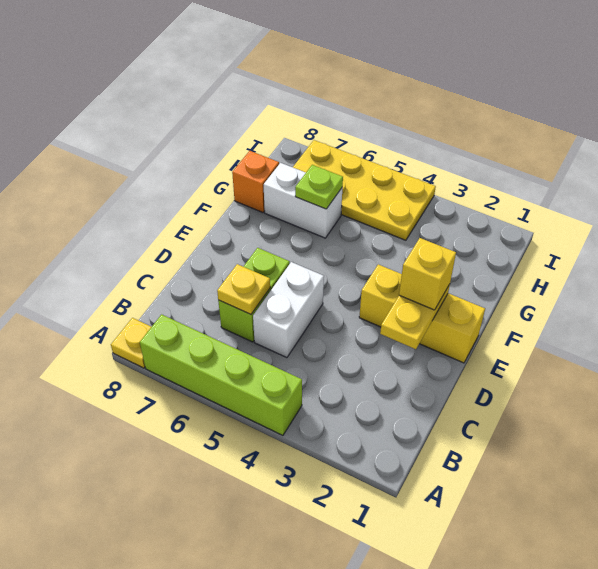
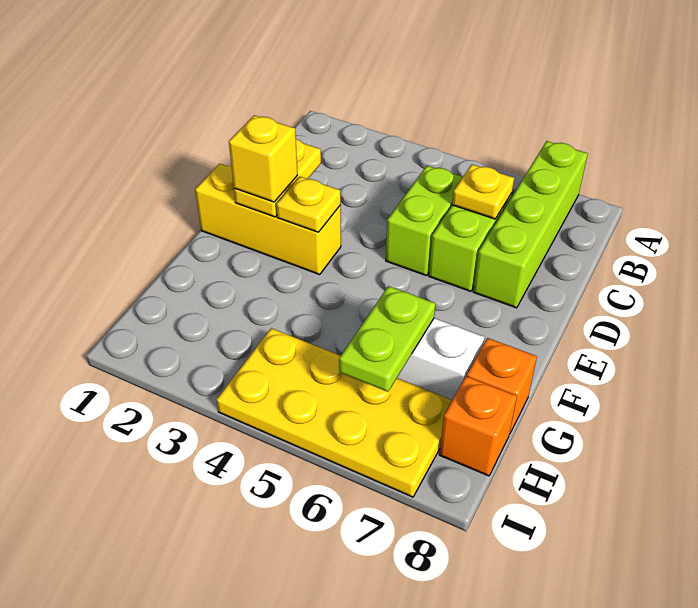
lime brick A4:A7 level 1 -> lime brick A7:D7 level 1
yellow plate A8 level 1 -> yellow plate E3 level 2
white brick C5:D5 level 1 -> lime brick C5:D5 level 1
lime plate G6 level 2 -> lime plate G6:H6 level 2
none -> orange brick H8 level 1

